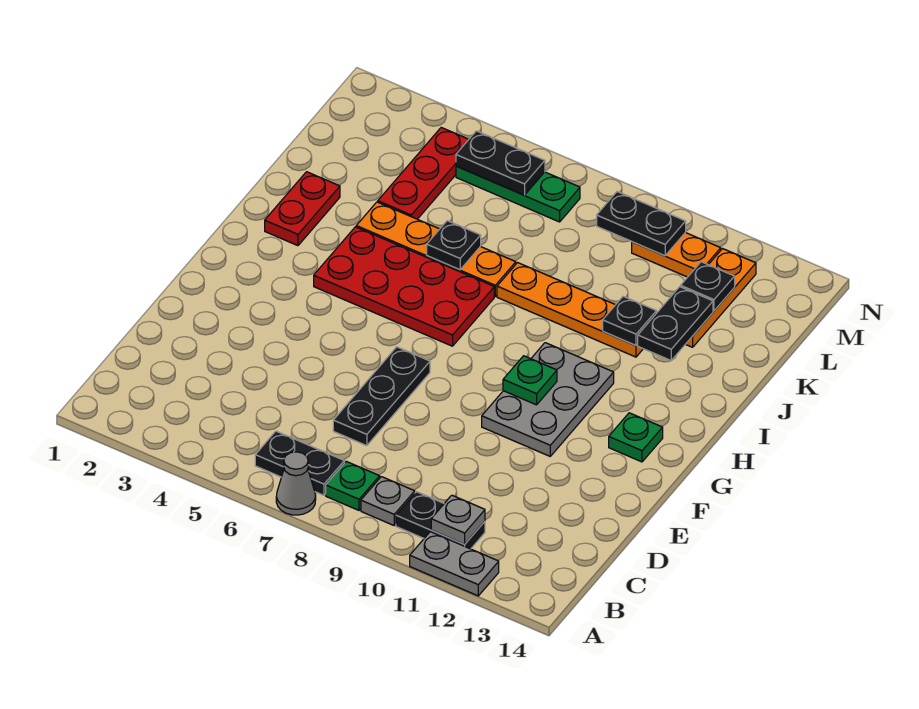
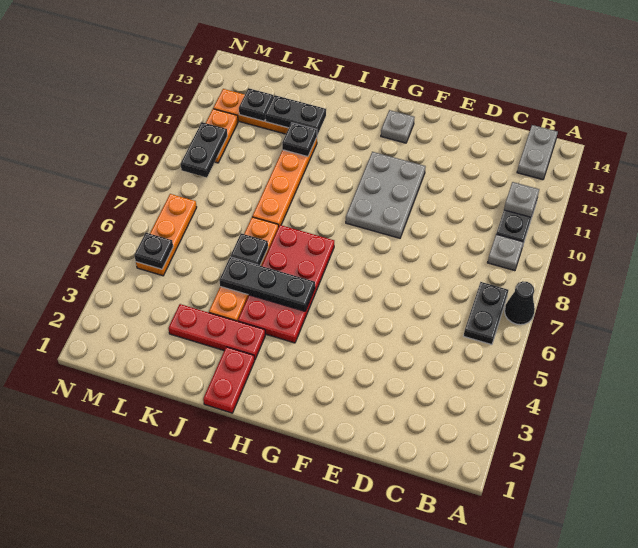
grey cone A7 level 1 -> black cone A7 level 1
grey plate A11:A12 level 1 -> grey plate B13:B14 level 1
green plate B8 level 1 -> none
black plate D7:F7 level 1 -> black plate H5:J5 level 2
grey plate F10:H11 level 1 -> grey plate F9:G11 level 1
green plate G10 level 2 -> none
green plate G13 level 1 -> grey plate G13 level 1
red plate I2:J2 level 1 -> red plate I1:I2 level 1
red plate K4:M4 level 1 -> red plate I3:K3 level 1
green plate M5:M7 level 1 -> orange plate M5:M7 level 1
black plate M5:M6 level 2 -> black plate M5 level 2

